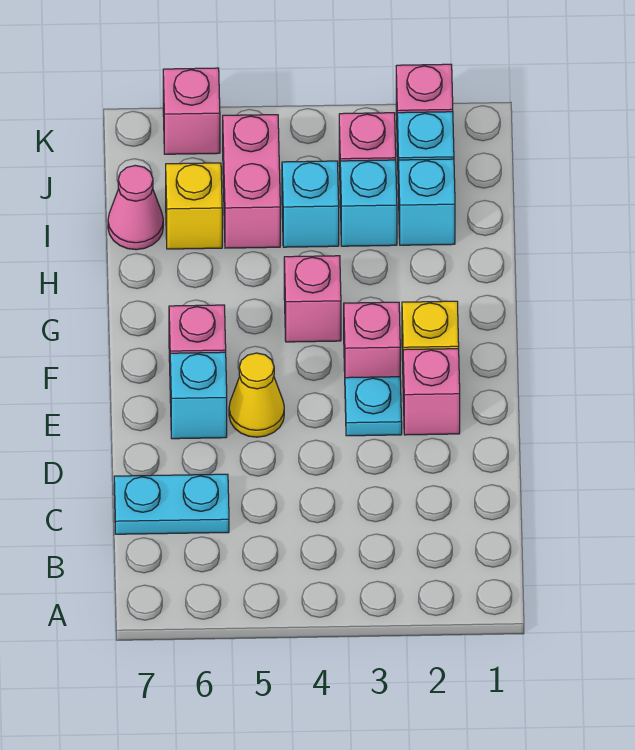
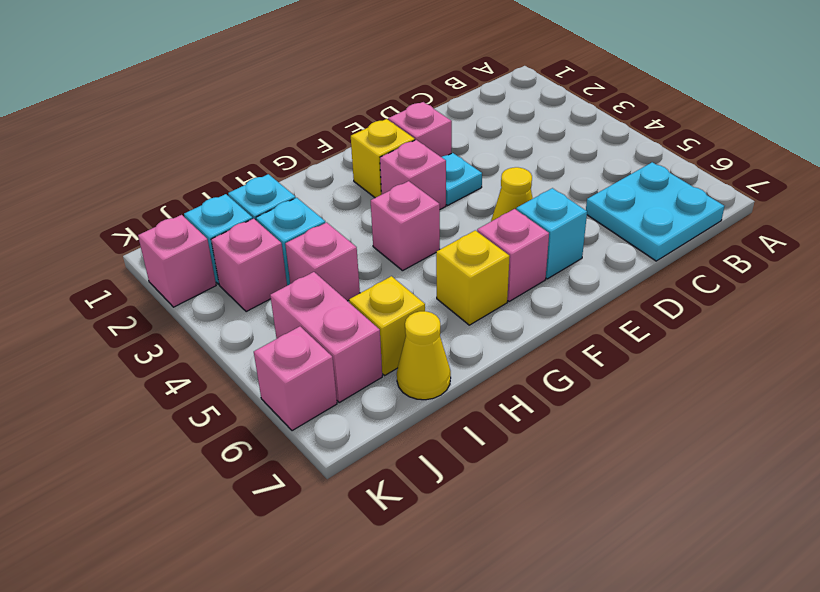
cyan plate C6:C7 level 1 -> cyan plate B6:C7 level 1
none -> yellow brick G6 level 1
cyan brick I4 level 1 -> pink brick I4 level 1
pink brick I5:J5 level 1 -> pink brick J5:J6 level 1
pink cone I7 level 1 -> yellow cone I7 level 1

